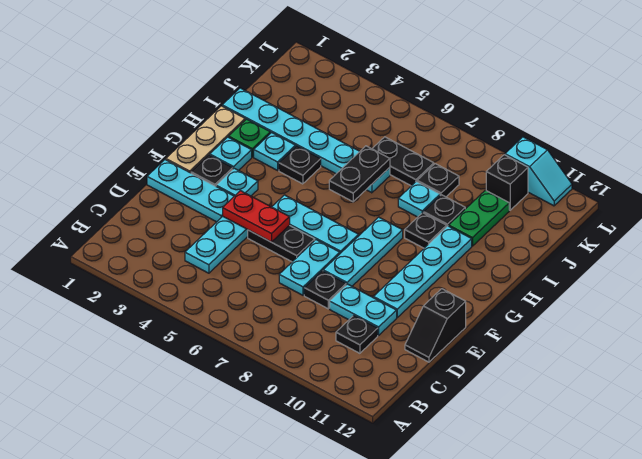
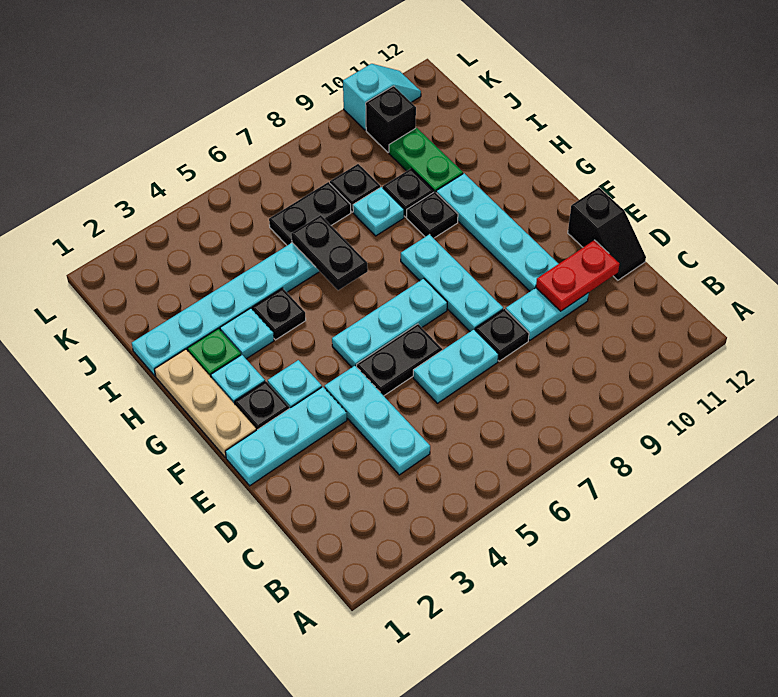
black plate C10 level 1 -> none
cyan plate D7:E7 level 1 -> cyan plate D6:D7 level 1
red plate E4:E5 level 2 -> red plate D10:D11 level 2

